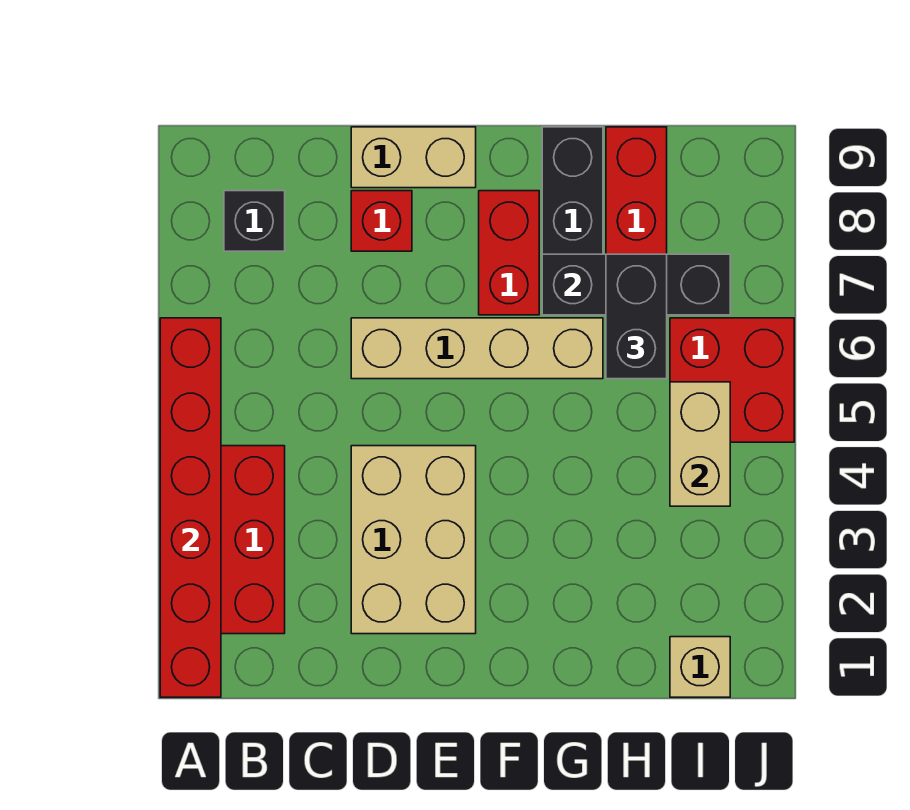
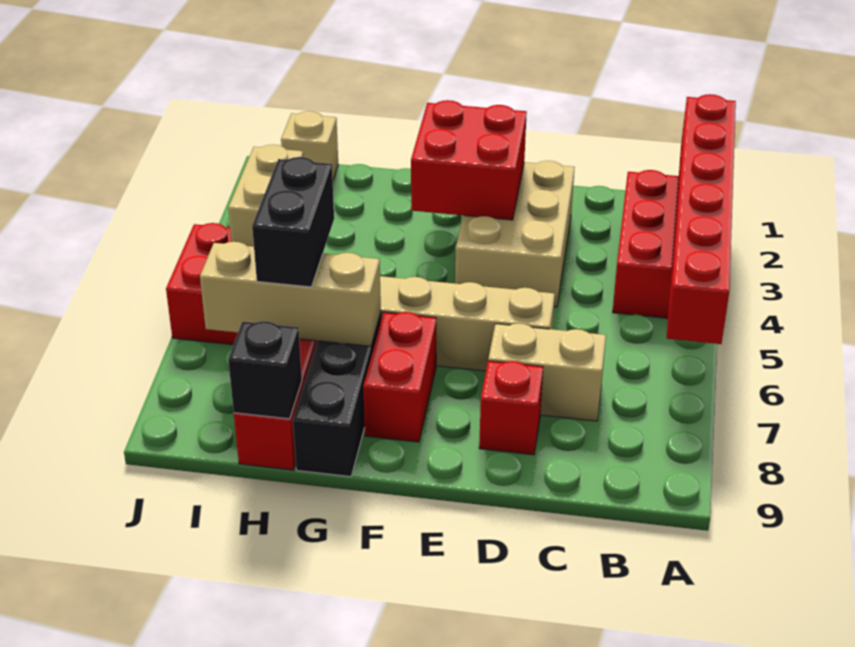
black brick B8 level 1 -> black brick H9 level 2
tan brick D9:E9 level 1 -> tan brick C7:D7 level 1
none -> red brick E2:F3 level 2
black brick G7:I7 level 2 -> tan brick G7:I7 level 2

